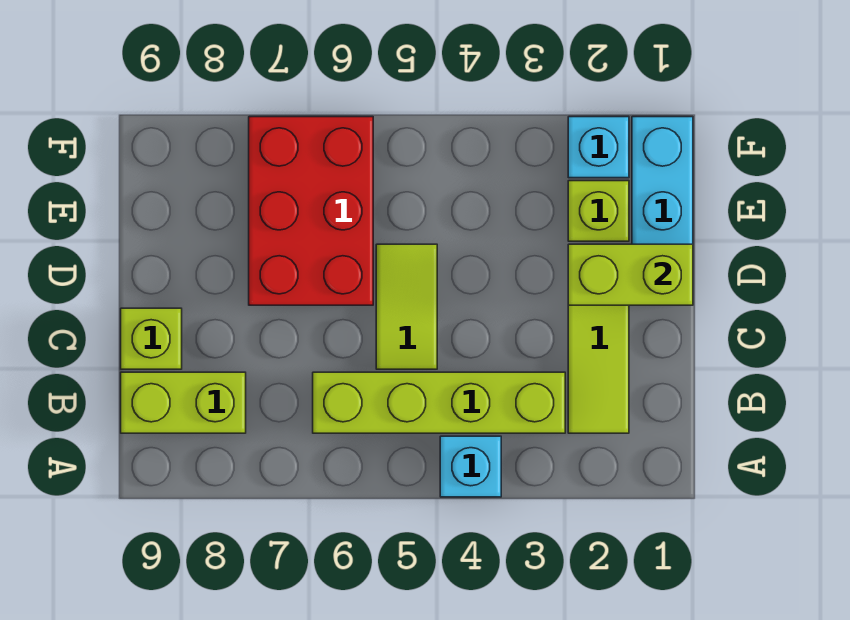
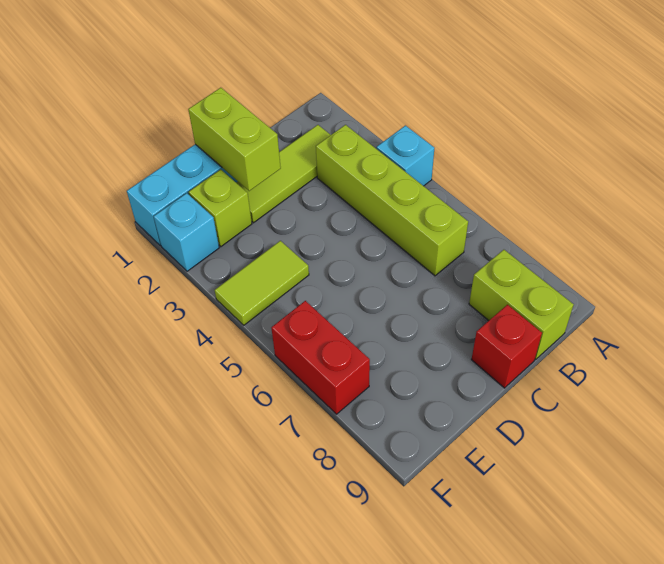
lime tile C5:D5 level 1 -> lime tile E4:F4 level 1
lime brick C9 level 1 -> red brick C9 level 1
red brick D6:F7 level 1 -> red brick F6:F7 level 1

